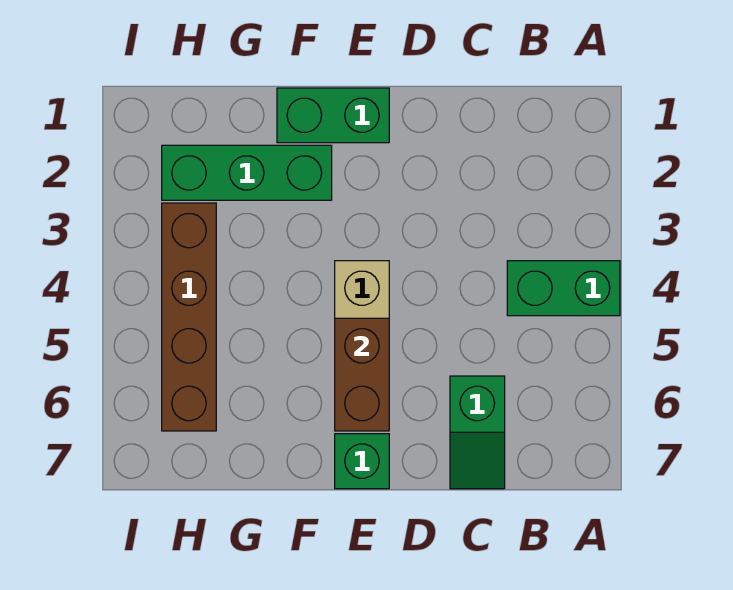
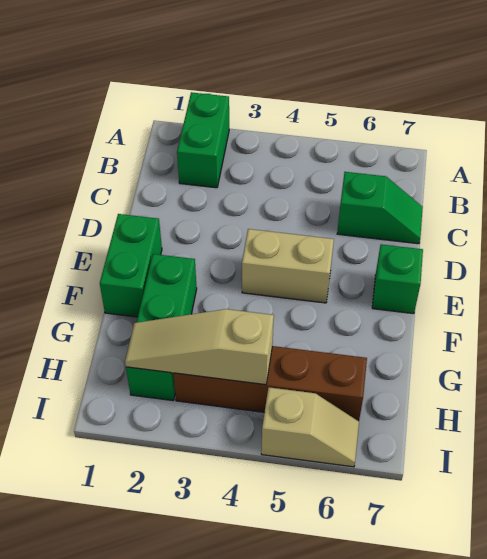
green brick A4:B4 level 1 -> green brick A2:B2 level 1
brown brick E5:E6 level 2 -> none
none -> tan slope H2:H4 level 2 top 4
none -> tan slope I5:I6 level 1 top 5

